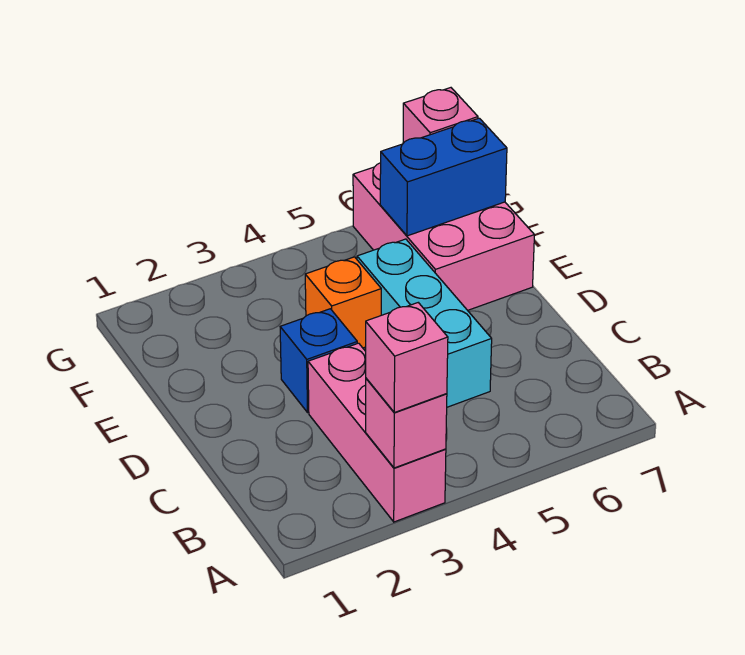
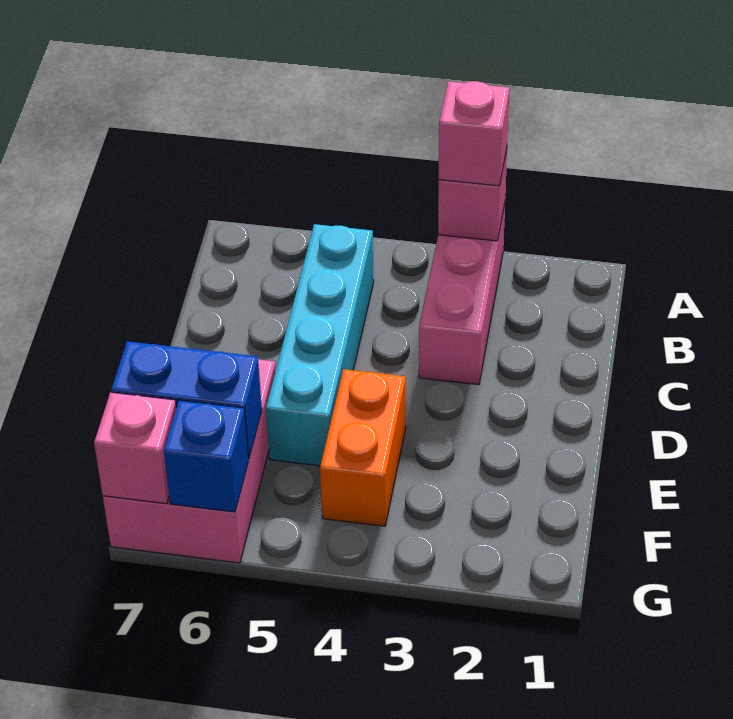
cyan brick C5:E5 level 1 -> cyan brick B5:E5 level 1
blue brick D3 level 1 -> blue brick G6 level 2
orange brick E4 level 1 -> orange brick E4:F4 level 1

